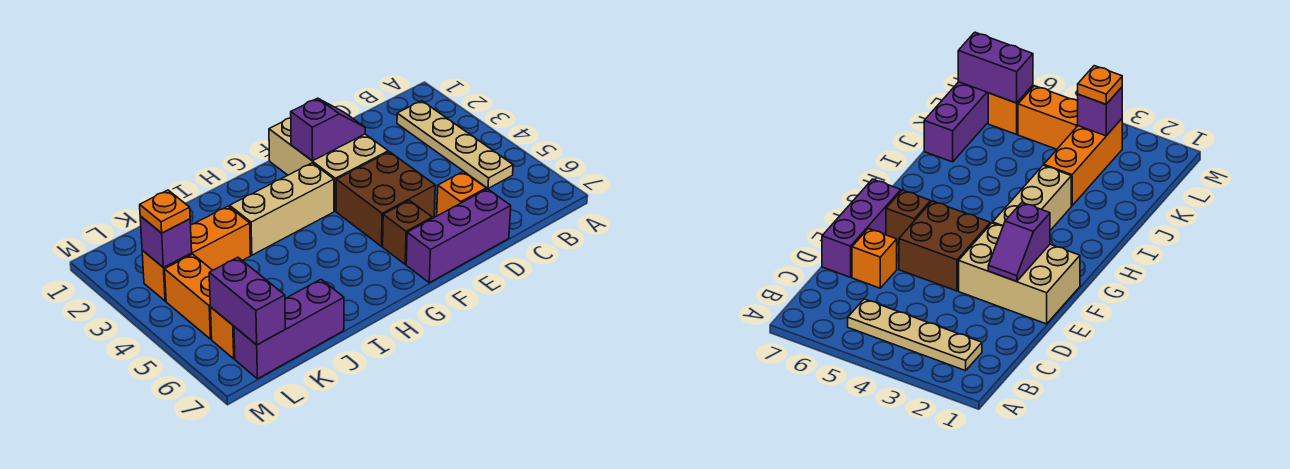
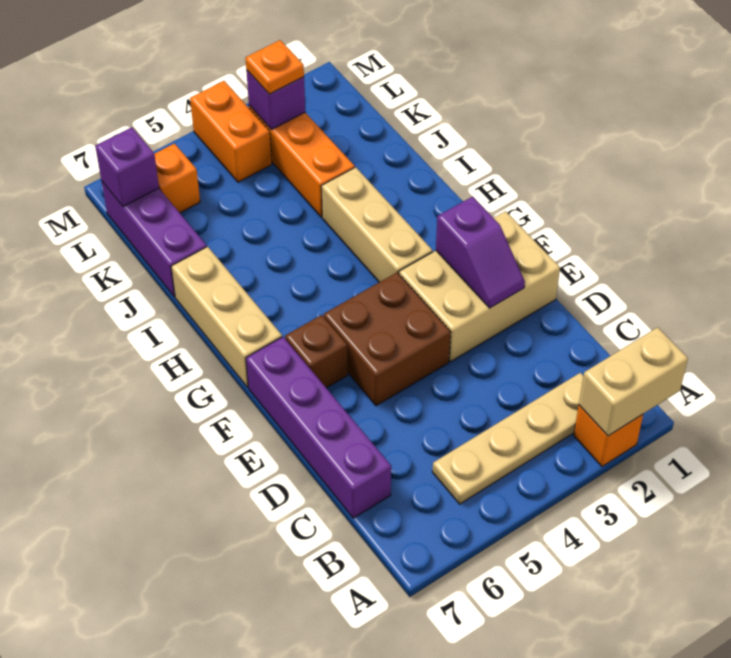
none -> tan brick A1:A2 level 2
orange brick D6 level 1 -> orange brick A2 level 1
purple brick D7:F7 level 1 -> purple brick C7:F7 level 1
none -> tan brick G7:I7 level 1
orange brick L4:L5 level 1 -> orange brick L4:M4 level 1
purple brick L6:L7 level 2 -> purple brick L7 level 2

